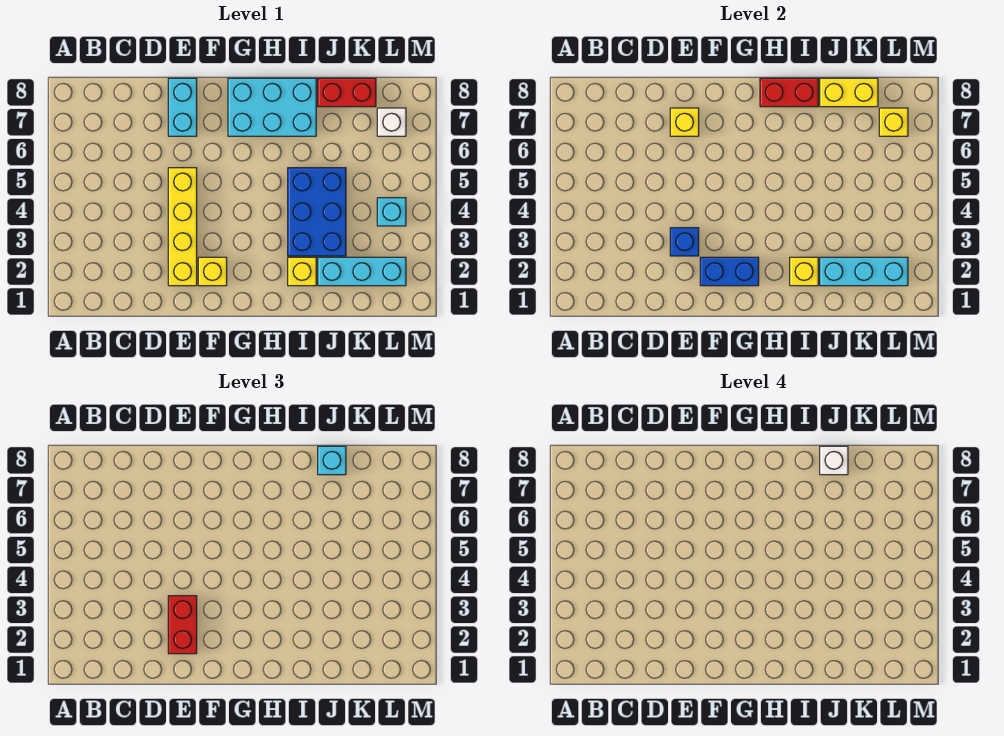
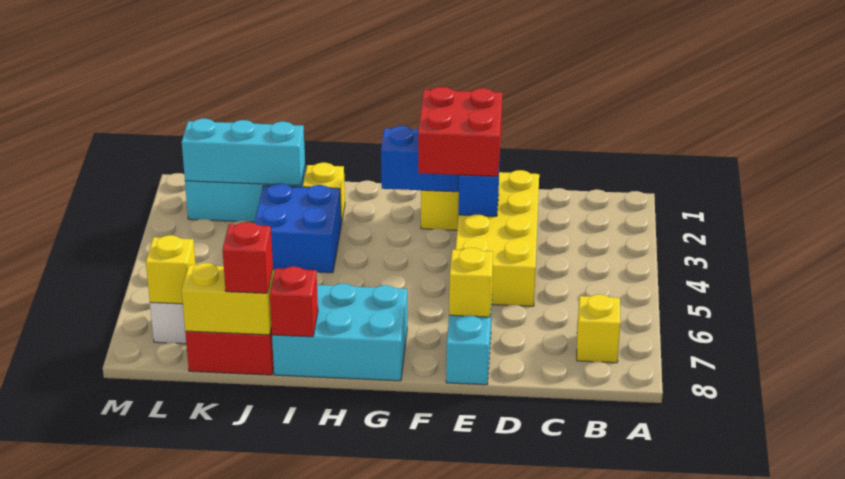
yellow brick E2:E5 level 1 -> yellow brick D2:E5 level 1
red brick E2:E3 level 3 -> red brick E2:F3 level 3
red brick H8:I8 level 2 -> red brick I8 level 2
yellow brick I2 level 2 -> yellow brick B7 level 1
blue brick I3:J5 level 1 -> blue brick I3:J4 level 1
cyan brick J8 level 3 -> red brick J8 level 3
white brick J8 level 4 -> none
cyan brick L4 level 1 -> none

